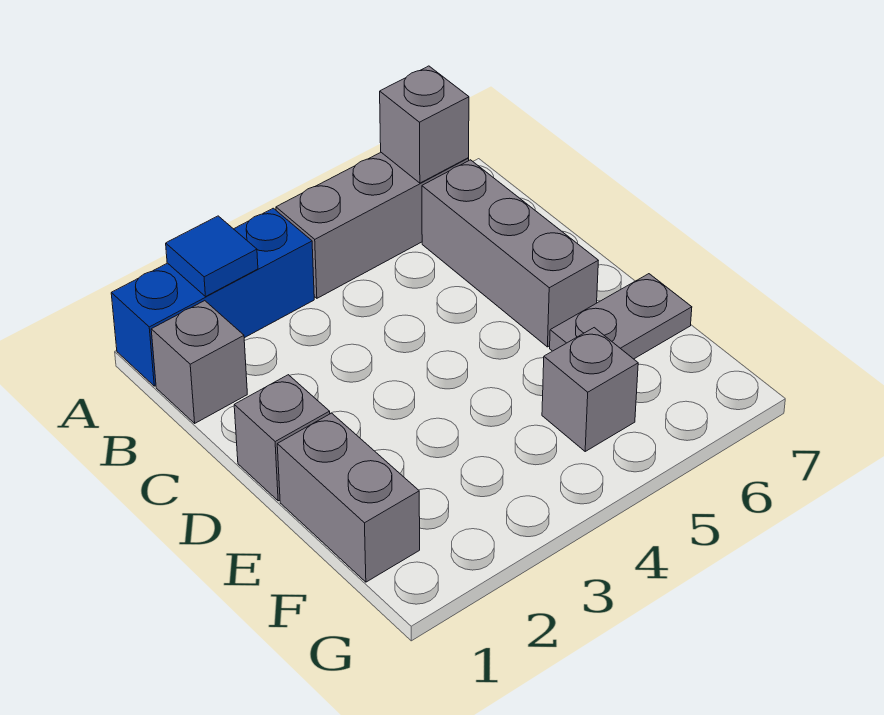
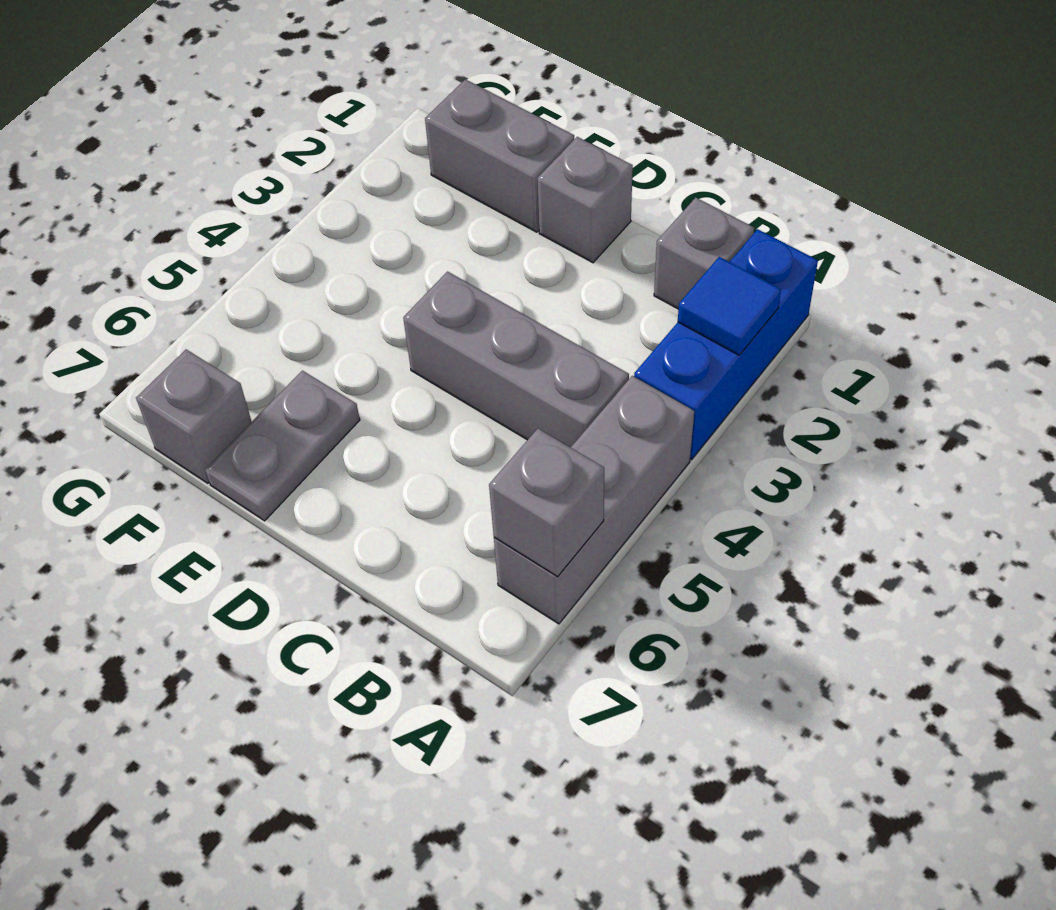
grey brick B6:D6 level 1 -> grey brick B4:D4 level 1
grey brick F5 level 1 -> grey brick F7 level 1

